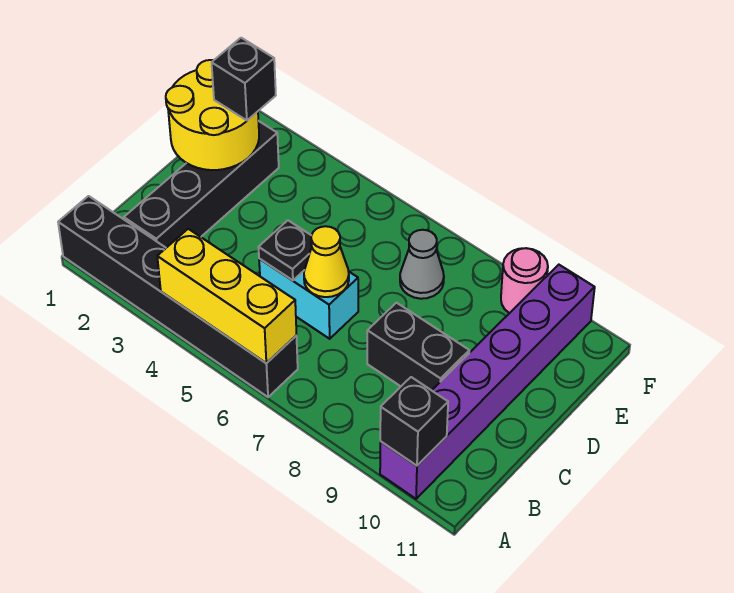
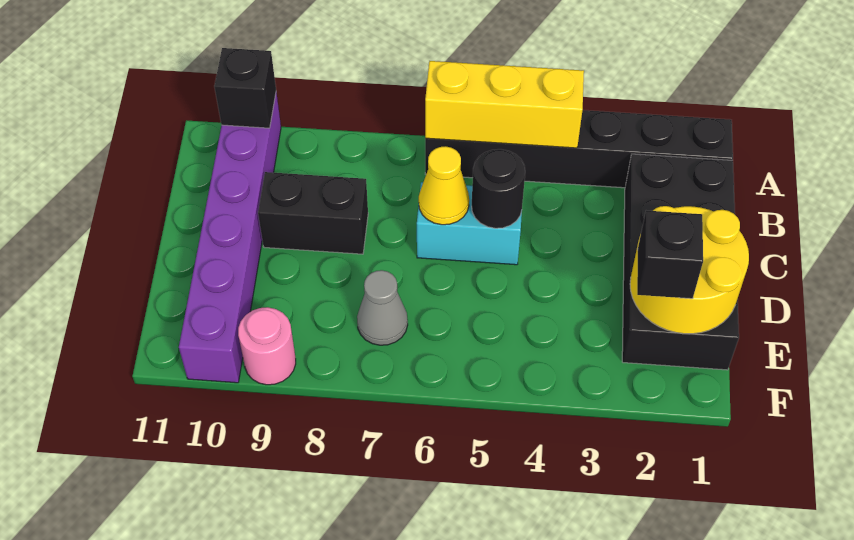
black brick B2:E2 level 1 -> black brick B1:E2 level 1
black plate C5 level 2 -> black round brick C5 level 2

